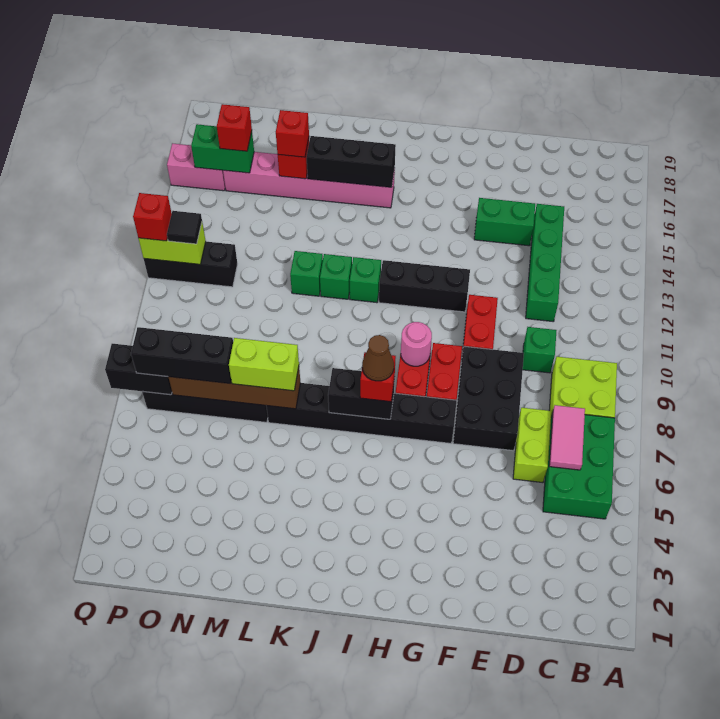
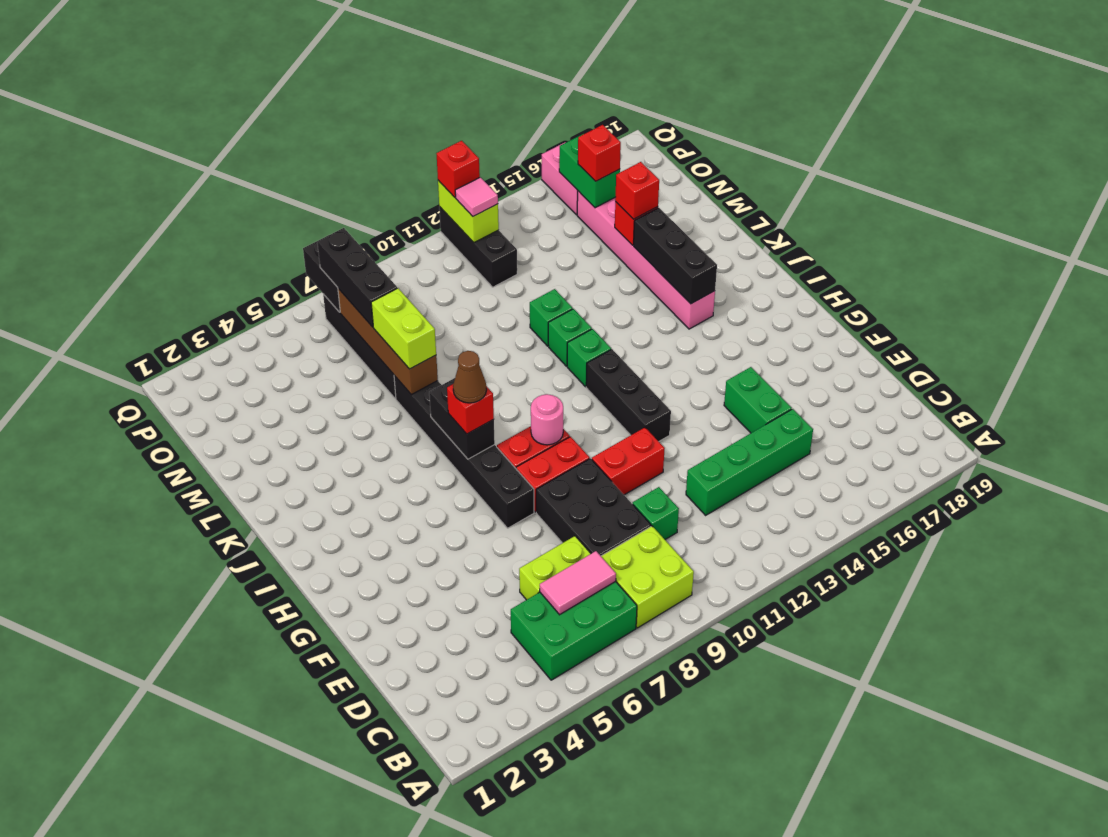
black brick E7:F9 level 1 -> black brick D8:F9 level 1
black tile P12 level 3 -> pink tile P12 level 3

